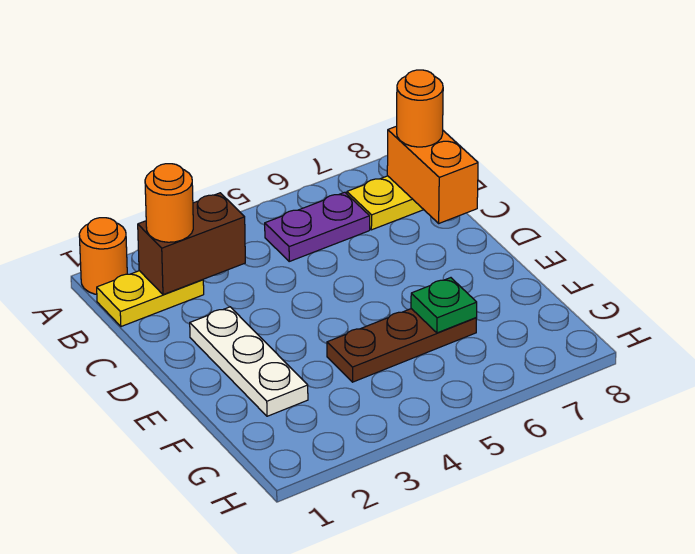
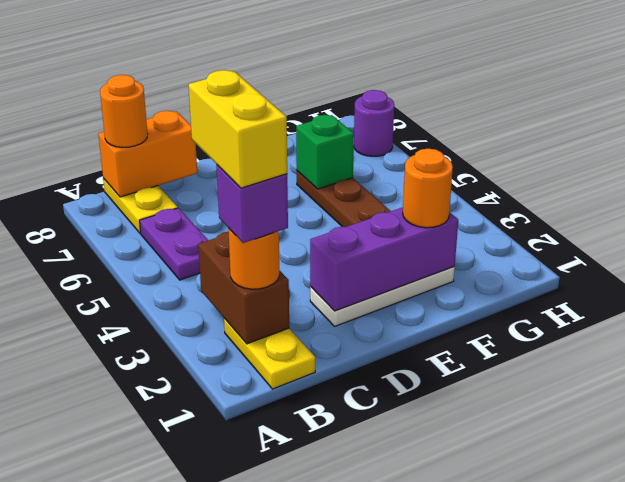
orange round brick A1 level 1 -> orange round brick F2 level 3
none -> purple brick B2 level 4
none -> yellow brick B2:B3 level 5
none -> purple brick D2:F2 level 2
green plate F6 level 2 -> green brick F6 level 2
none -> purple round brick H7 level 1

